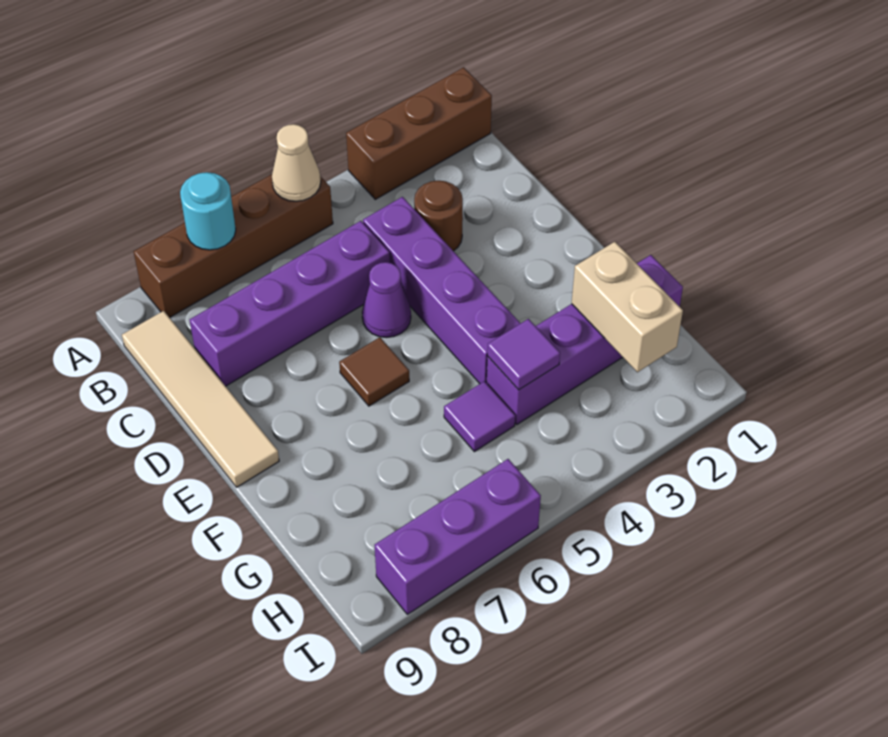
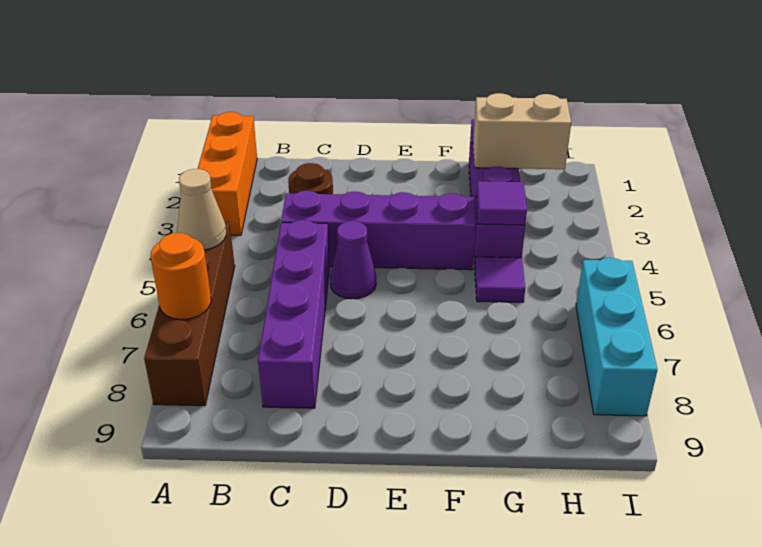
brown brick A1:A3 level 1 -> orange brick A1:A3 level 1
cyan round brick A7 level 2 -> orange round brick A7 level 2
tan tile B9:E9 level 1 -> none
brown tile E6 level 1 -> none
purple brick I6:I8 level 1 -> cyan brick I6:I8 level 1

